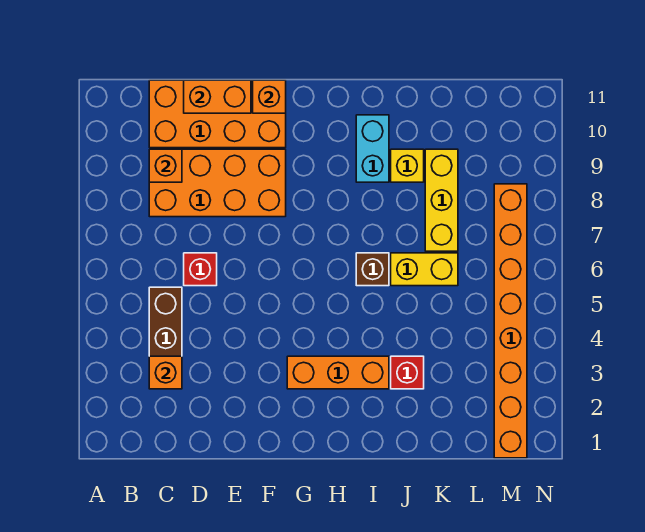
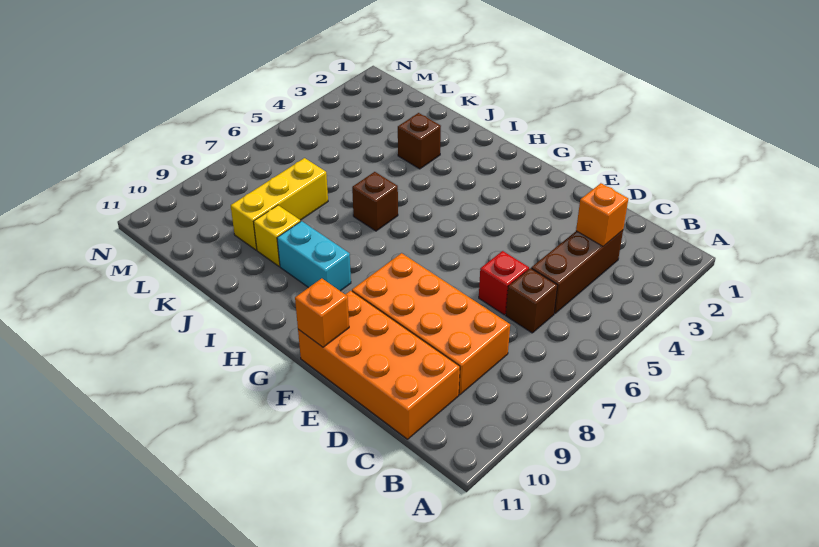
none -> brown brick C6 level 1
orange brick C9 level 2 -> none
orange brick D11:E11 level 2 -> none
orange brick G3:I3 level 1 -> none
cyan brick I9:I10 level 1 -> cyan brick H9:I9 level 1
red brick J3 level 1 -> brown brick J3 level 1
yellow brick J6:K6 level 1 -> none
orange brick M1:M8 level 1 -> none

